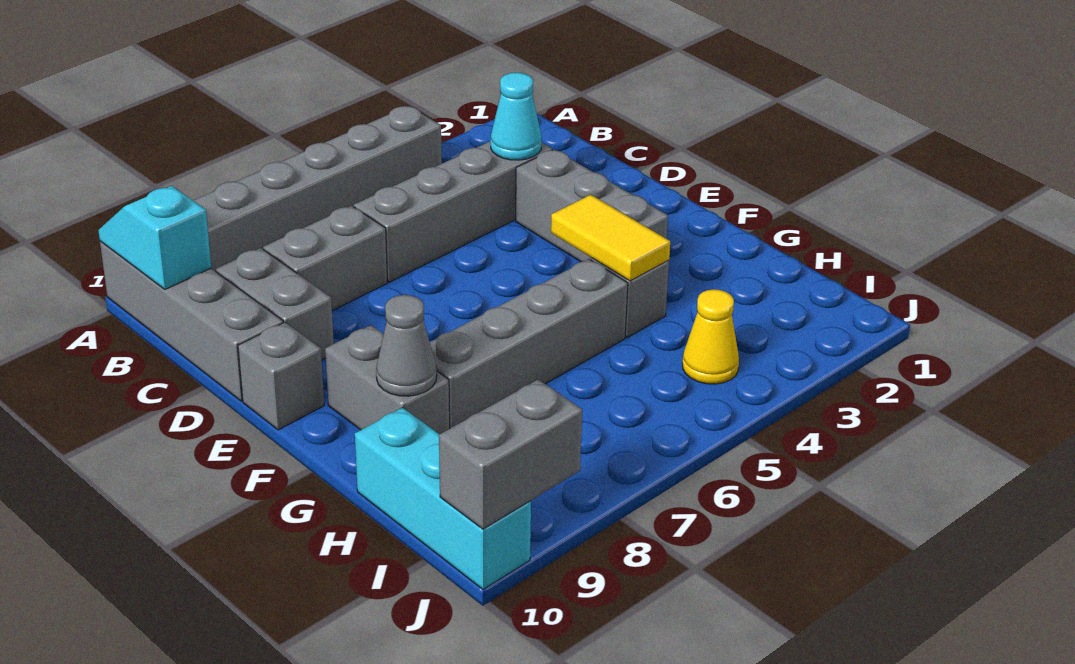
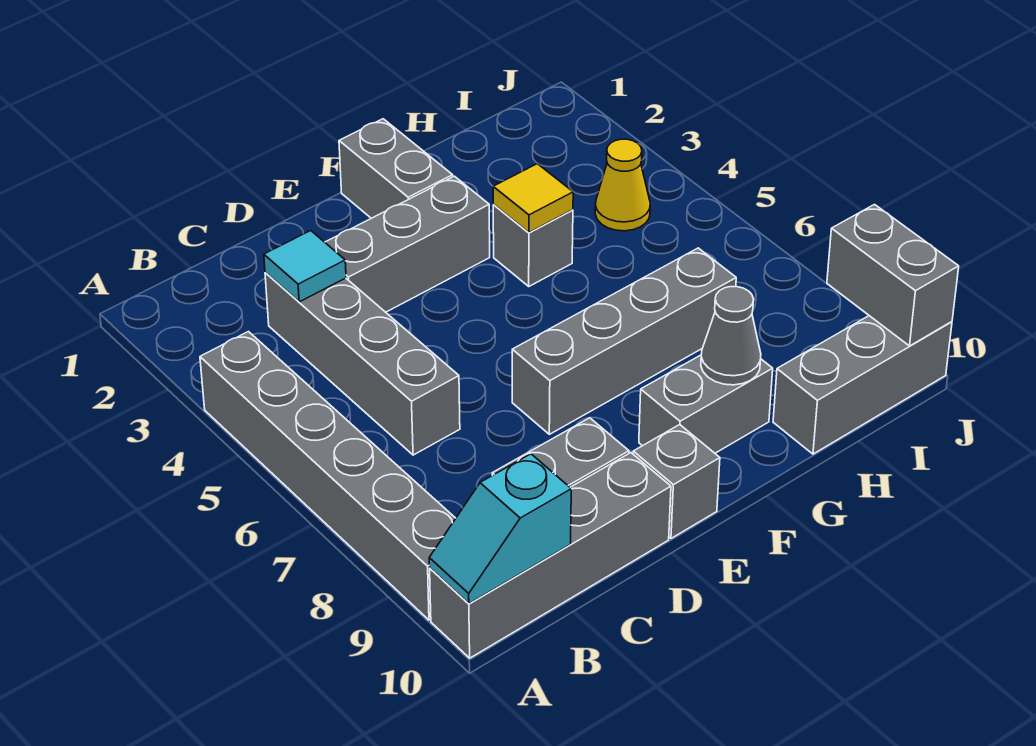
cyan cone C3 level 2 -> cyan tile C3 level 2
grey brick C7:C8 level 1 -> grey brick F1:F2 level 1
yellow tile F4:G4 level 2 -> yellow tile G4 level 2
grey brick G5:G8 level 1 -> grey brick E7:H7 level 1
cyan brick H10:J10 level 1 -> grey brick H10:J10 level 1

